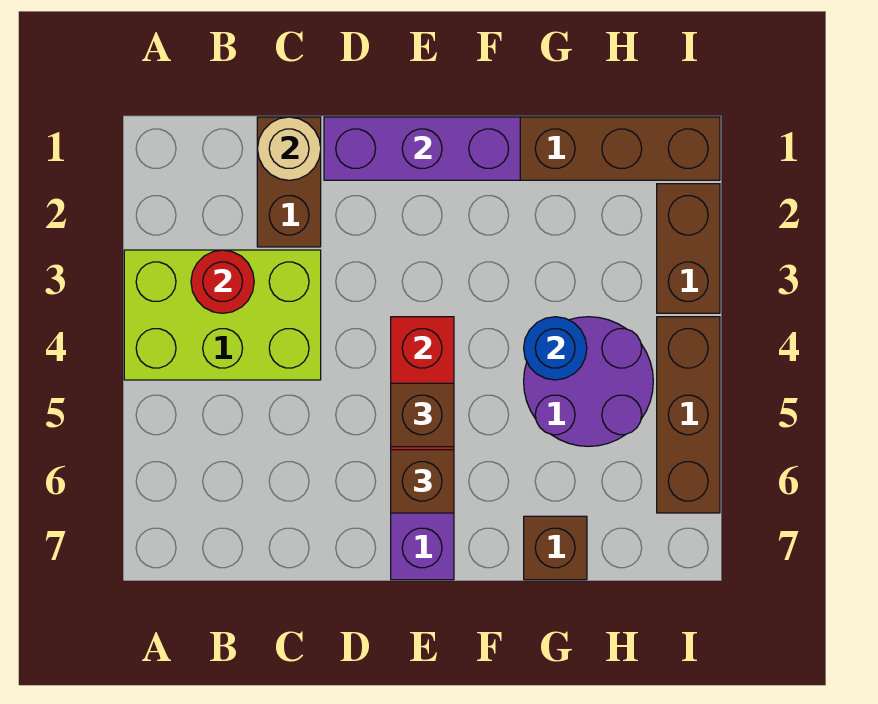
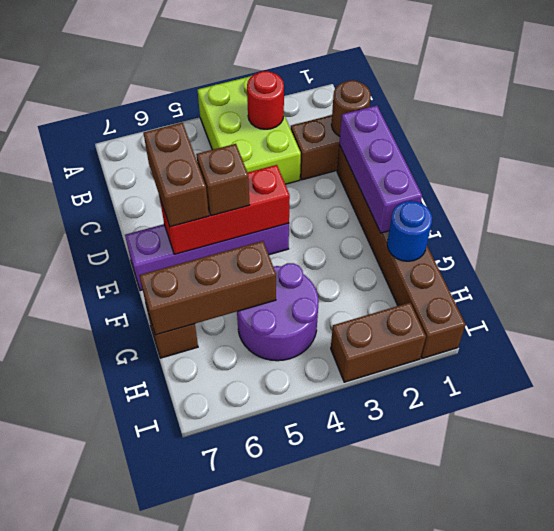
tan round brick C1 level 2 -> brown round brick C1 level 2
brown brick E6 level 3 -> brown brick D6:E6 level 3
blue round brick G4 level 2 -> blue round brick G1 level 2
brown brick I4:I6 level 1 -> brown brick G5:G7 level 2

